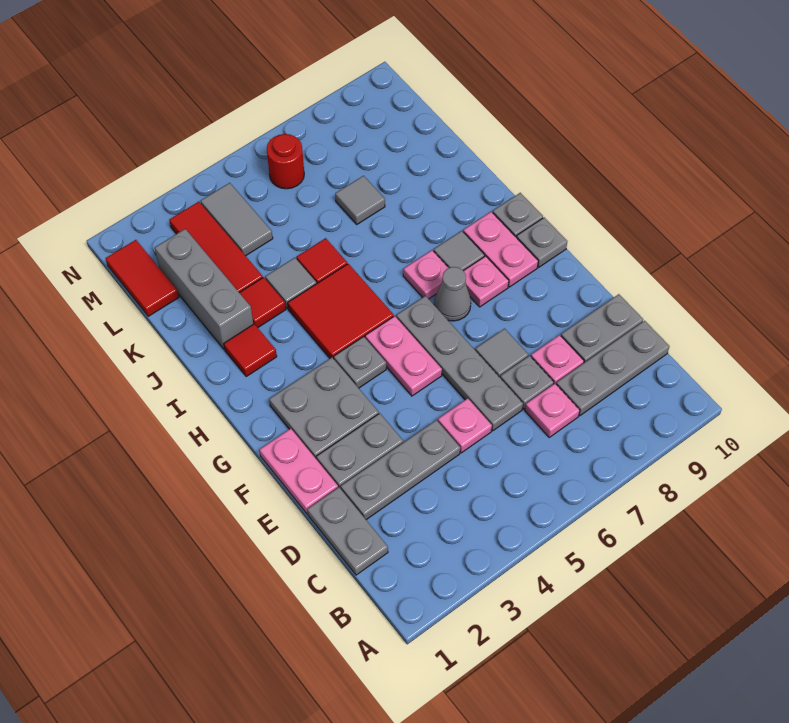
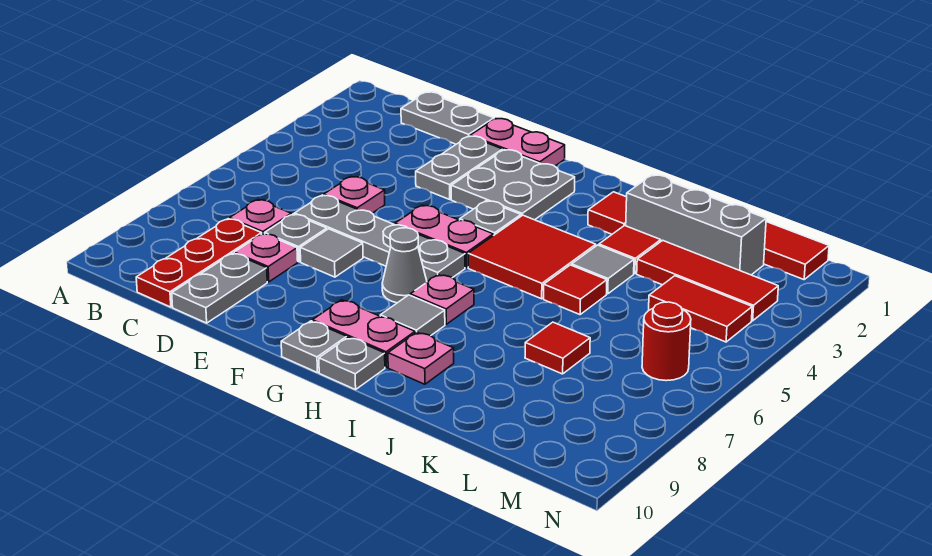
grey plate C8:C10 level 1 -> red plate C8:C10 level 1
grey plate D2:D4 level 1 -> none
pink plate G8 level 1 -> pink plate I9 level 1
grey tile K7 level 1 -> red tile K7 level 1
grey tile L4:M4 level 1 -> red tile L4:M4 level 1

